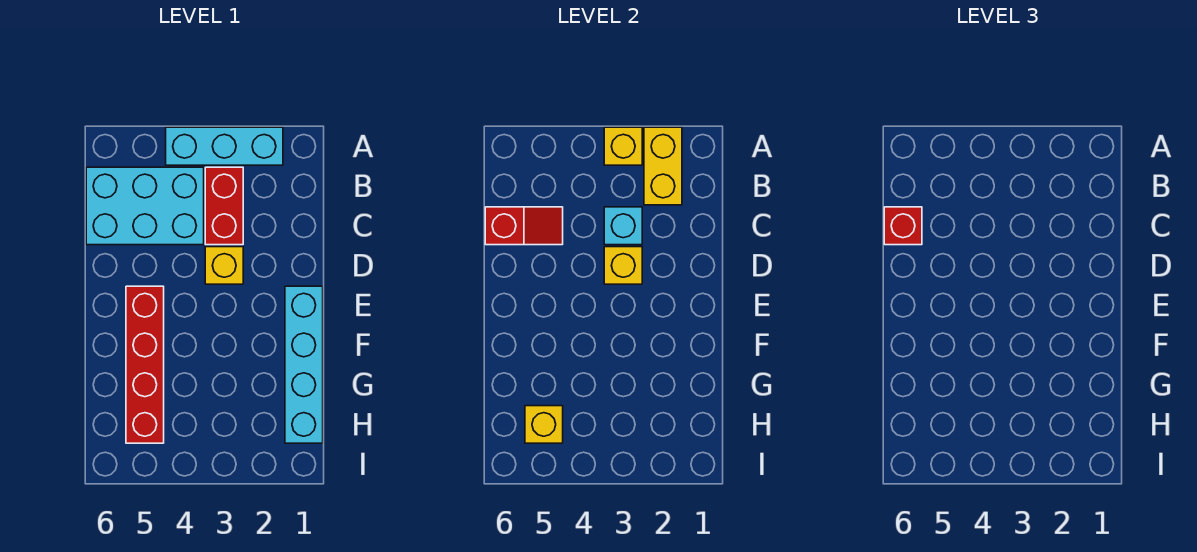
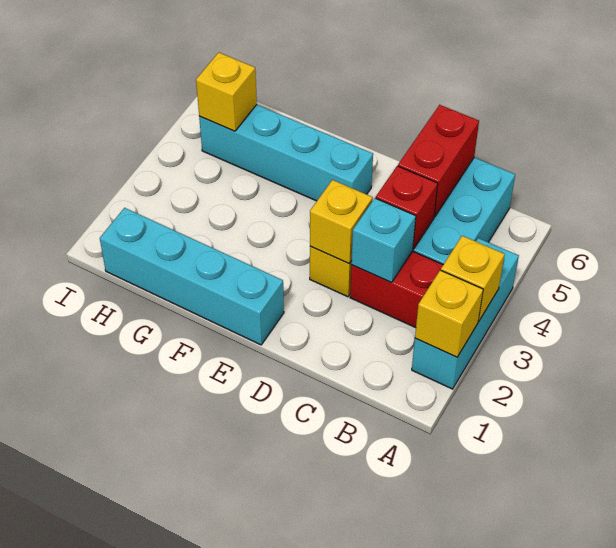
yellow brick A2:B2 level 2 -> yellow brick A2 level 2
red slope C5:C6 level 2 top 6 -> red brick C5:C6 level 2
red brick C6 level 3 -> red brick C4 level 2
red brick E5:H5 level 1 -> cyan brick E5:H5 level 1

